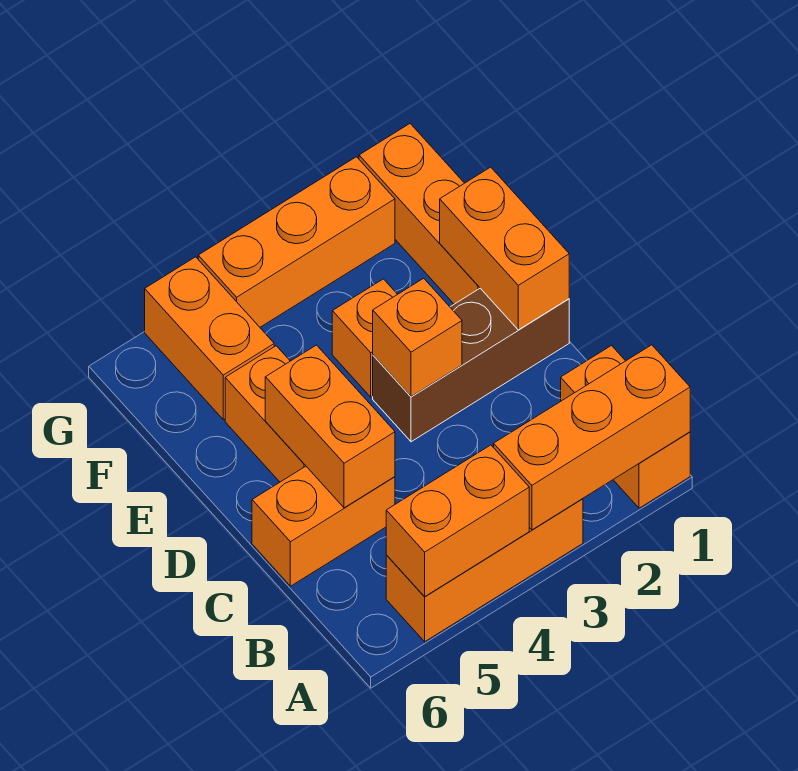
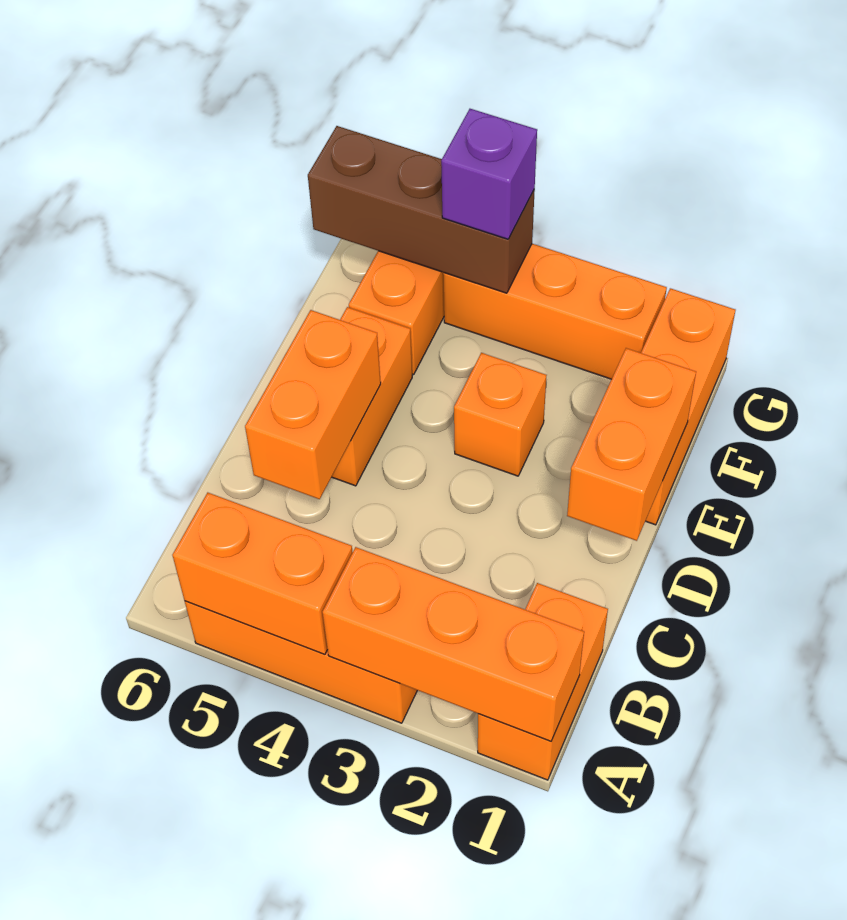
orange brick C5:C6 level 1 -> none
brown brick D1:D3 level 1 -> brown brick G4:G6 level 2
orange brick D3 level 2 -> none
none -> purple brick G4 level 3

